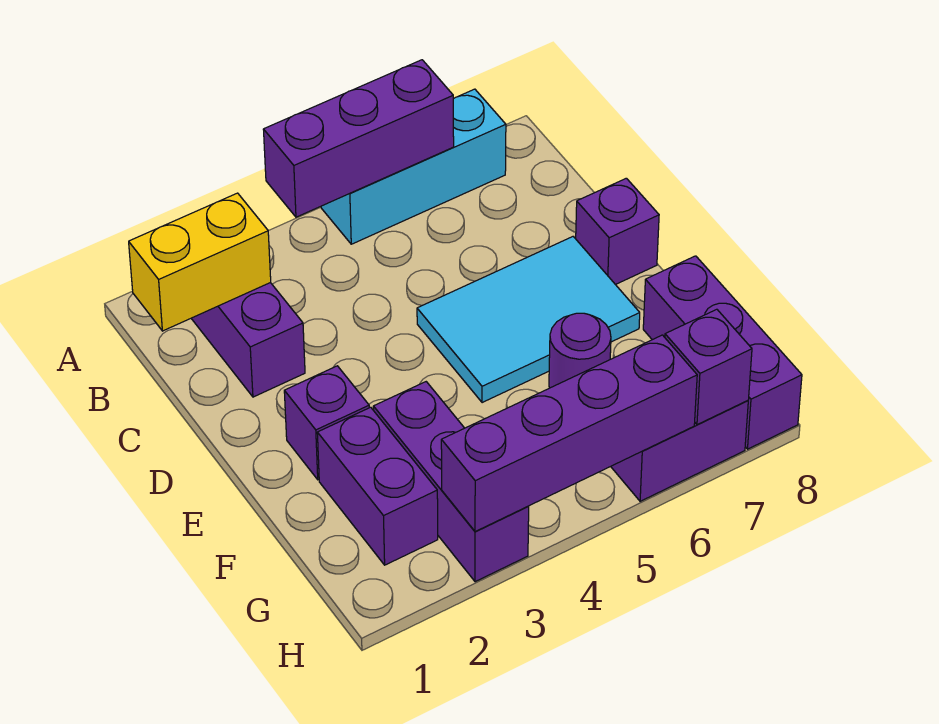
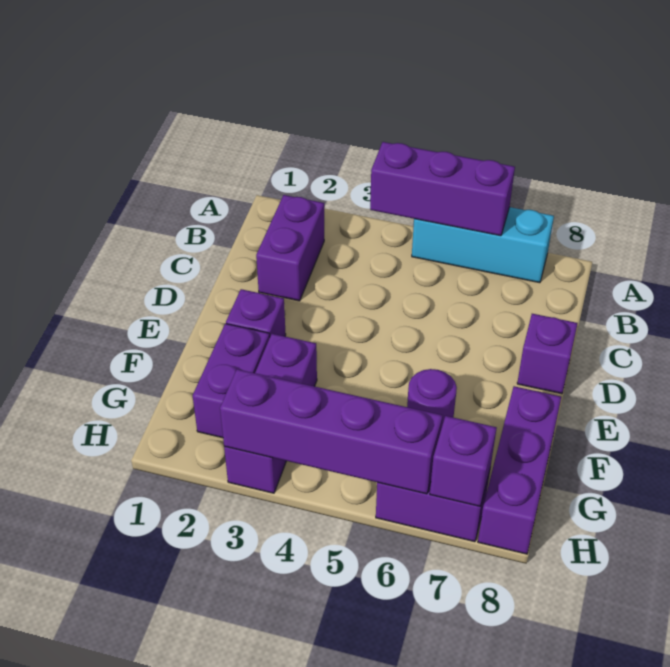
yellow brick B1:B2 level 2 -> none
cyan tile D5:E7 level 1 -> none

